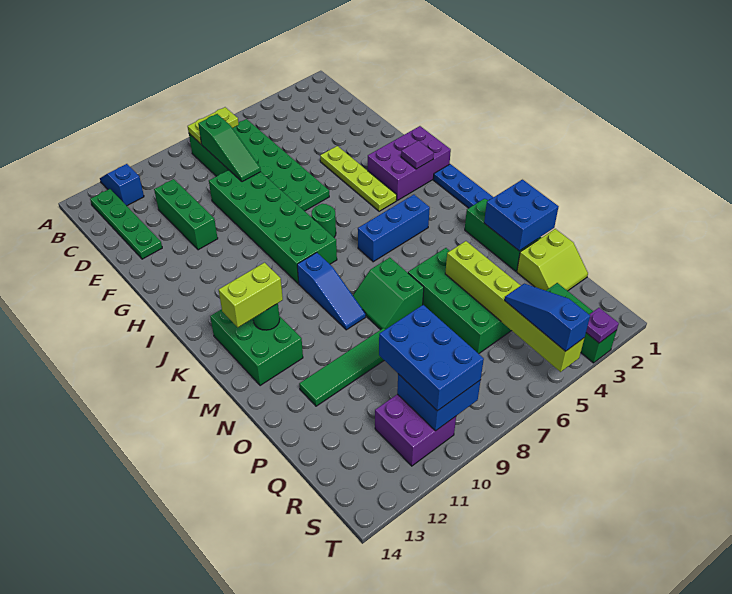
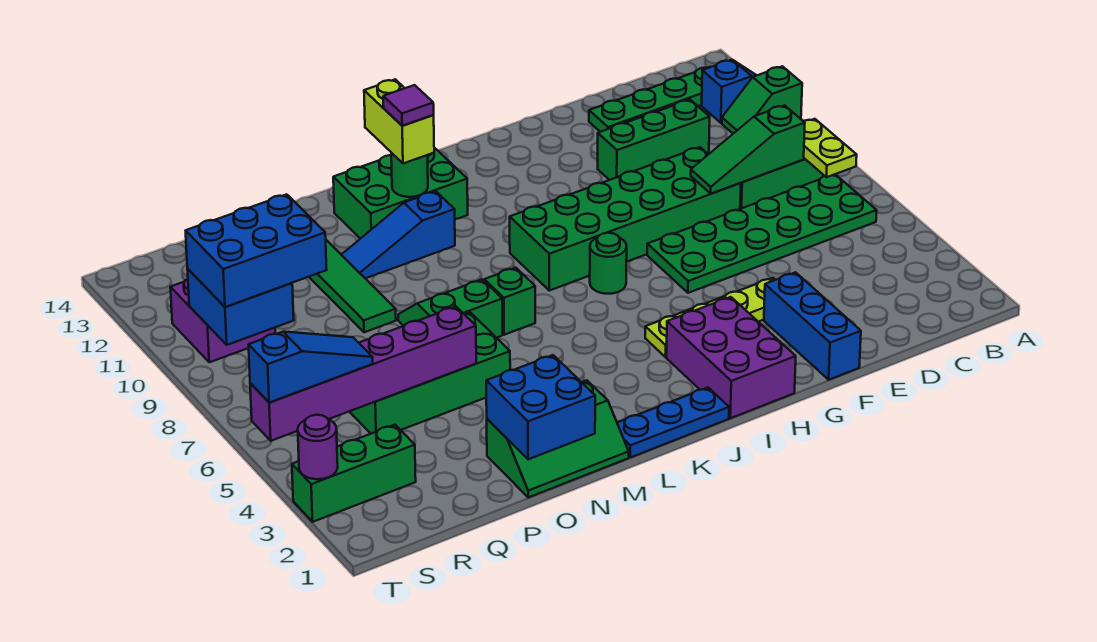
none -> green slope A11:B11 level 1 top A
purple tile I2 level 2 -> purple tile L12 level 4
blue brick K4:K6 level 1 -> blue brick F1:F3 level 1
blue slope K9:M9 level 1 top K -> blue slope L11:N11 level 1 top L
none -> green brick L7 level 1
lime brick O5:T5 level 2 -> purple brick O5:T5 level 2
lime slope P1:Q2 level 1 top P -> none
purple plate T3 level 2 -> purple round brick T3 level 2

